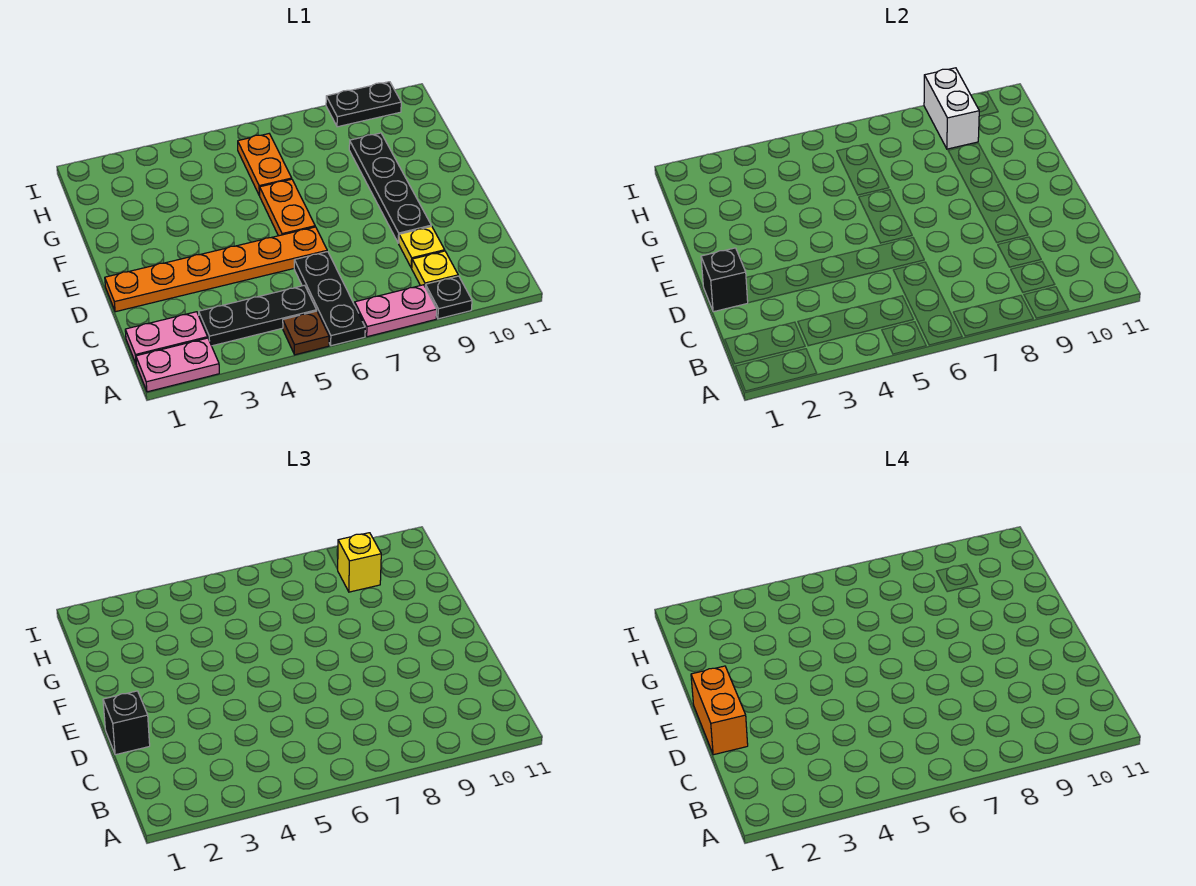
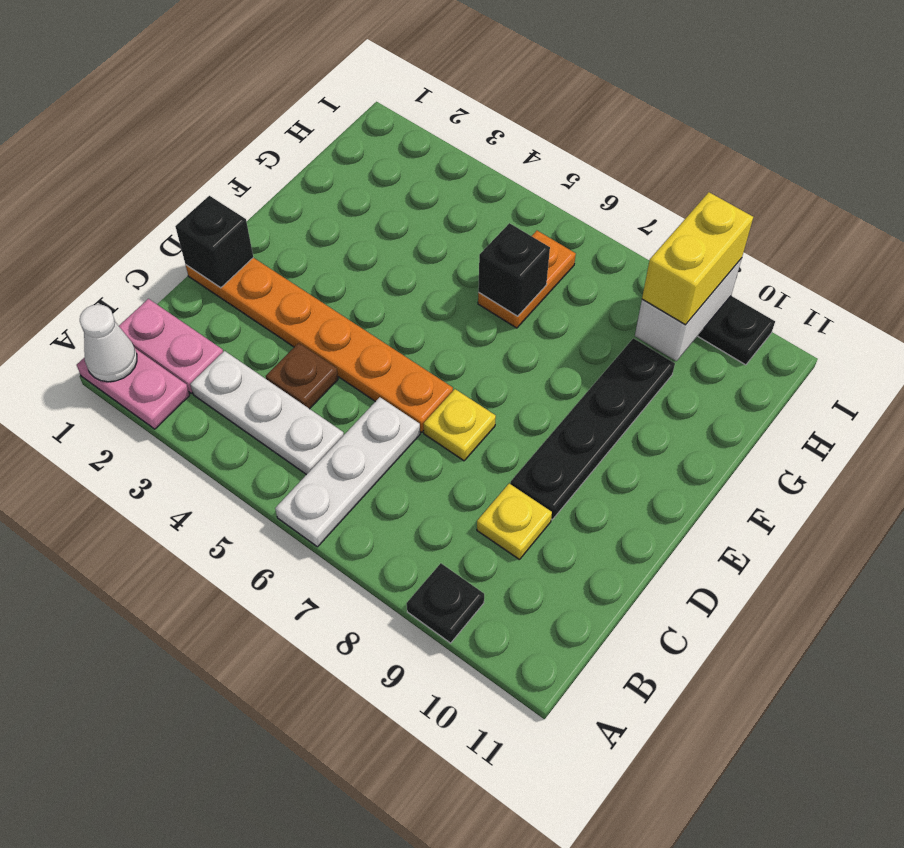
none -> white cone A1 level 2
brown plate A5 level 1 -> brown plate C4 level 1
black plate A6:C6 level 1 -> white plate A6:C6 level 1
pink plate A7:A8 level 1 -> none
black plate B3:B5 level 1 -> white plate B3:B5 level 1
yellow plate B9 level 1 -> yellow plate D7 level 1
black brick D1 level 3 -> black brick G6 level 2
orange brick D1:E1 level 4 -> none
orange plate E6:F6 level 1 -> none
yellow brick H9 level 3 -> yellow brick H9:I9 level 3

